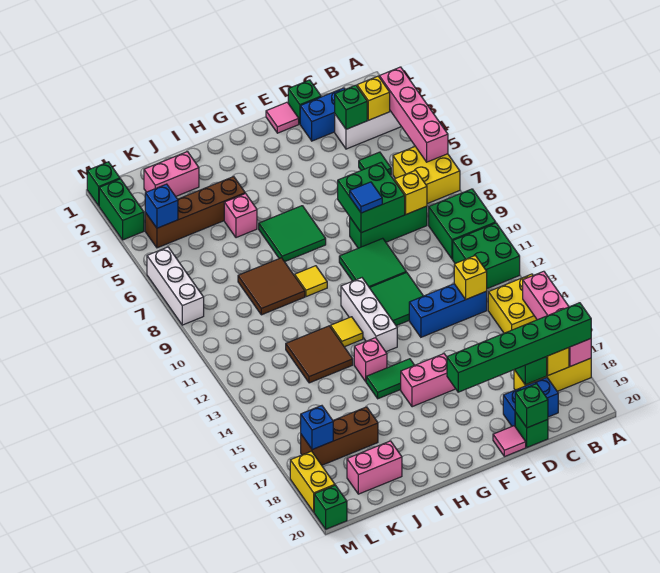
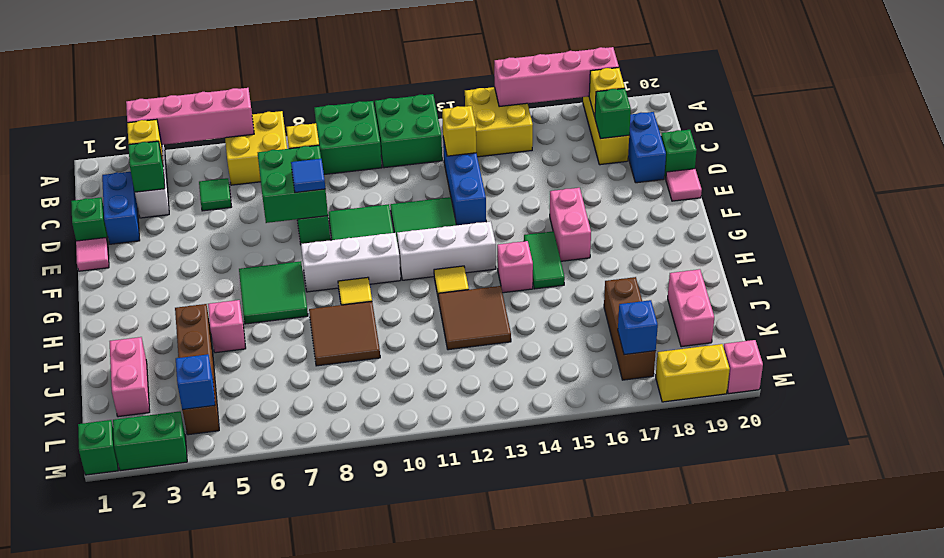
green brick A18:F18 level 3 -> none
green brick D20 level 2 -> none
white brick M6:M8 level 1 -> white brick G8:G10 level 1
green brick M20 level 1 -> pink brick M20 level 1

